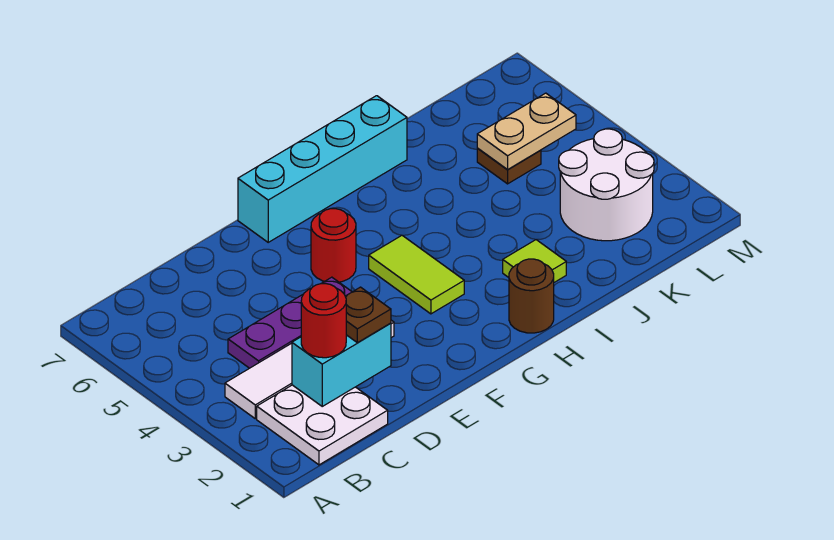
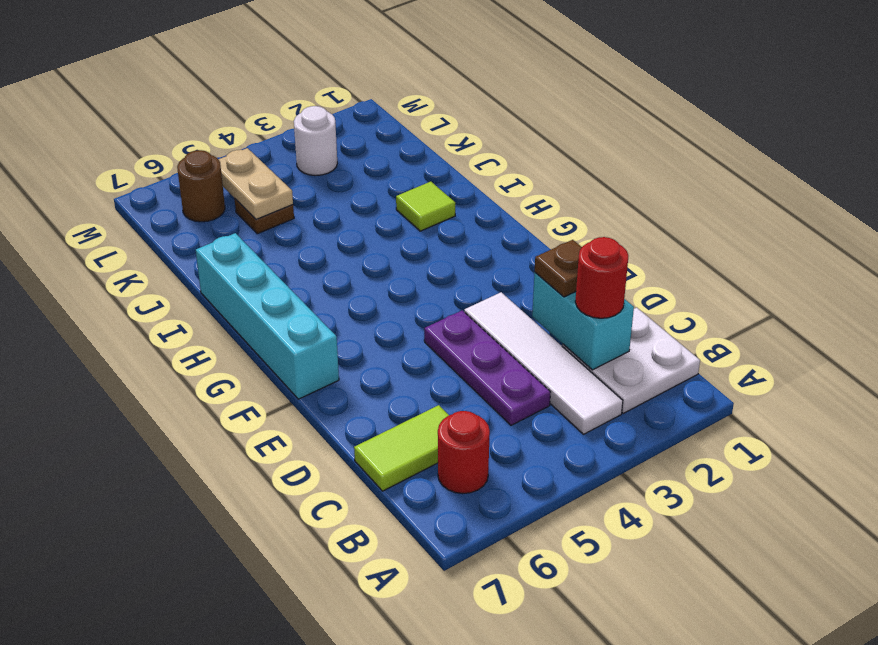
red round brick F5 level 1 -> red round brick B6 level 1
lime tile G3:G4 level 1 -> lime tile C6:C7 level 1
brown round brick H1 level 1 -> brown round brick L6 level 1
white round brick K2:L3 level 1 -> white round brick L3 level 1

